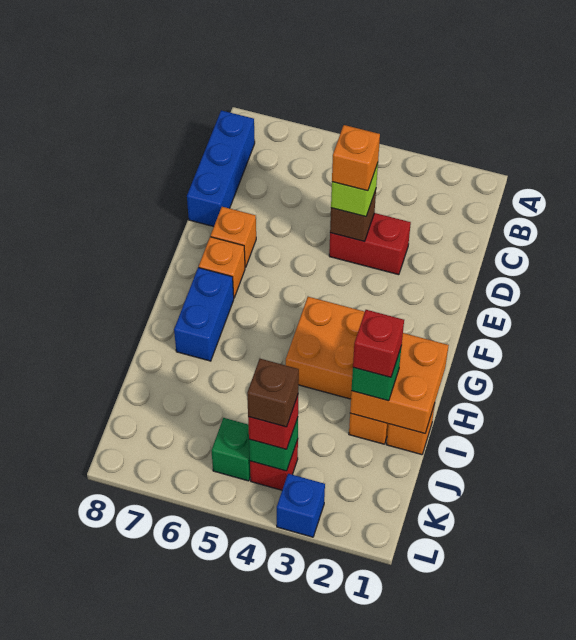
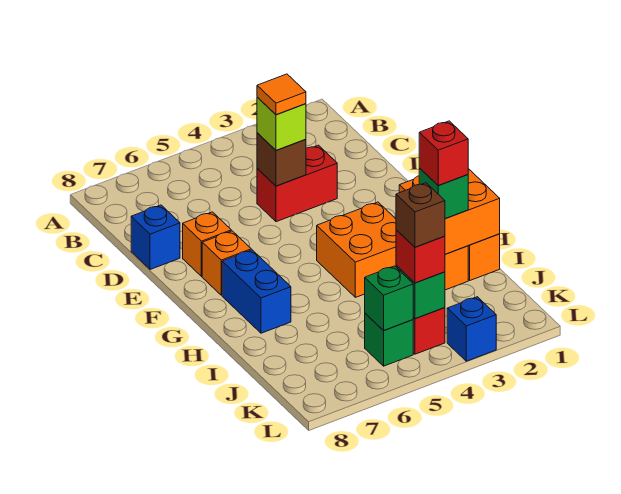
blue brick B8:D8 level 1 -> blue brick D8 level 1
orange brick D4 level 4 -> orange tile D4 level 4
none -> green brick K5 level 2

